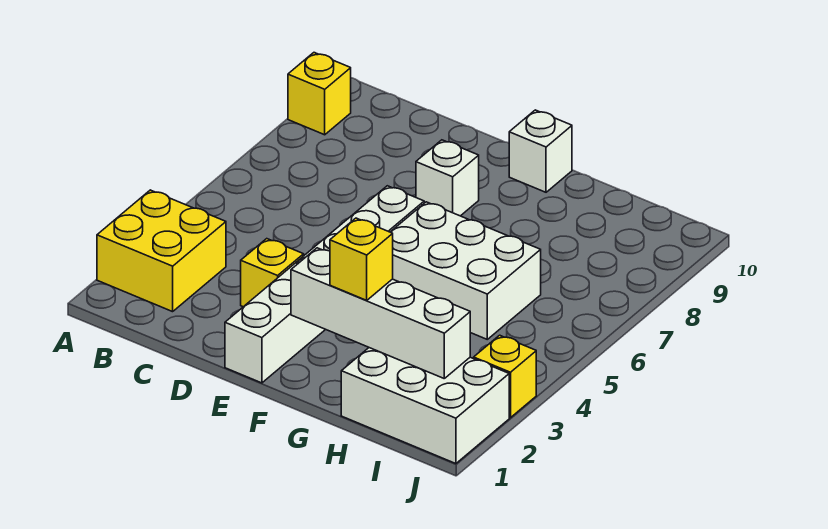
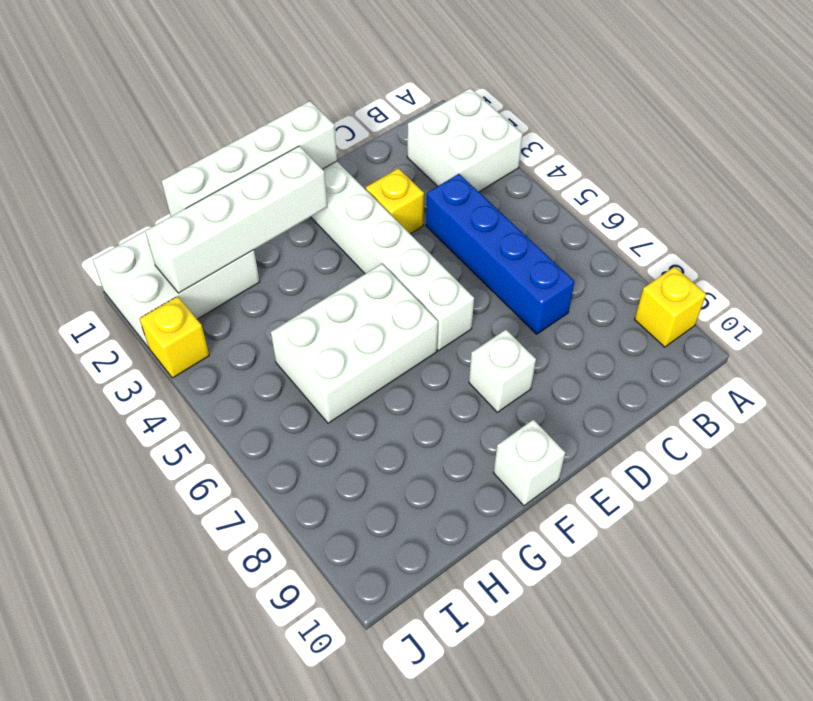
yellow brick A2:B3 level 1 -> white brick A2:B3 level 1
none -> blue brick C4:C7 level 1
none -> white brick E1:H1 level 2
yellow brick G2 level 3 -> none

